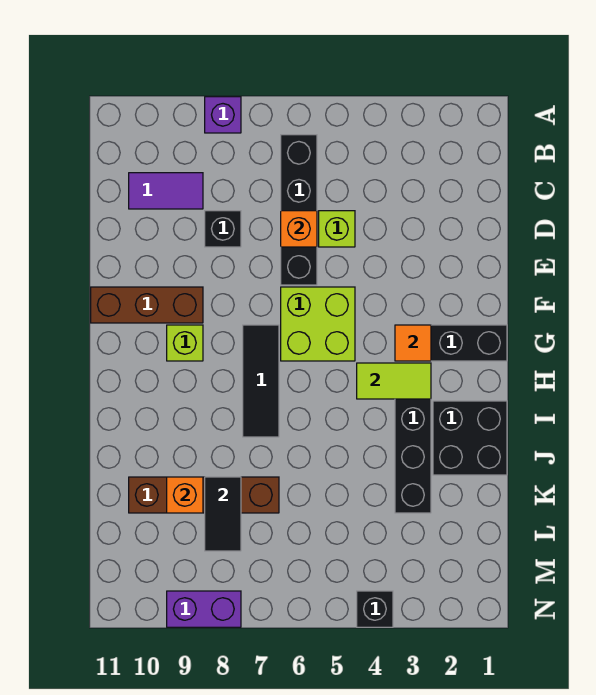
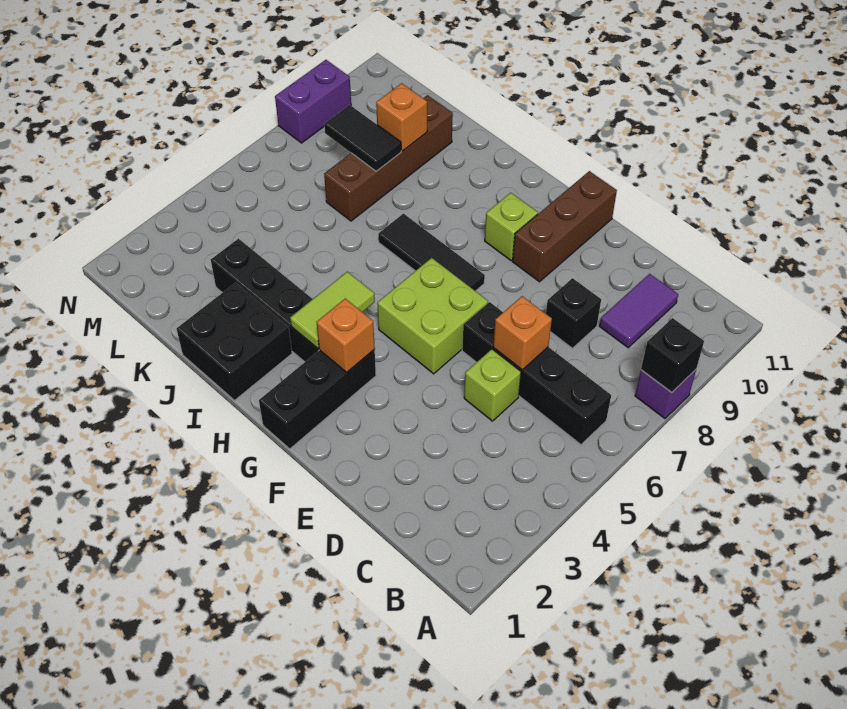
orange tile G3 level 2 -> orange brick G3 level 2
black brick N4 level 1 -> black brick A8 level 2

